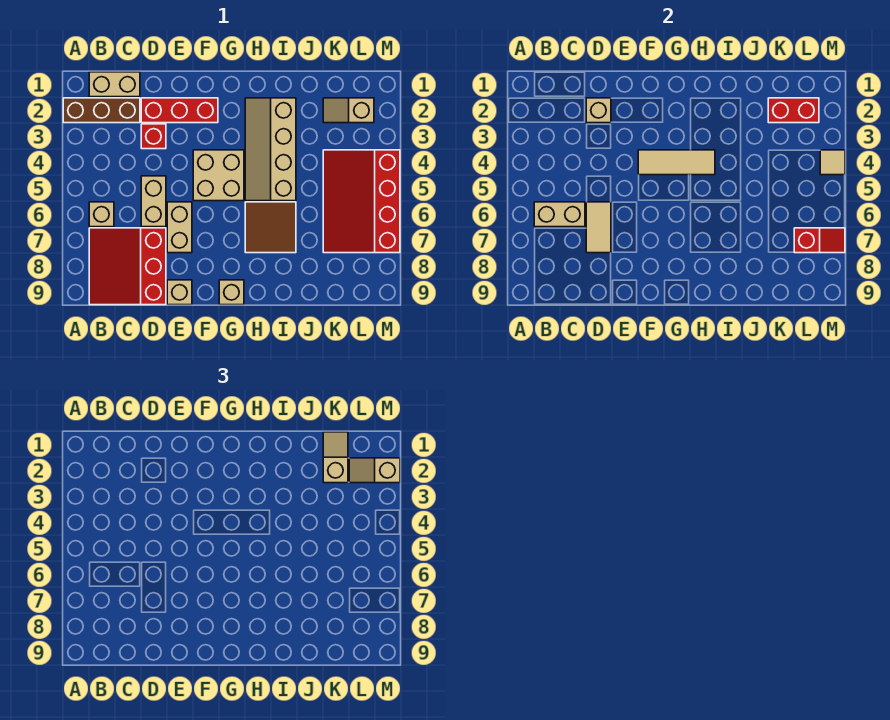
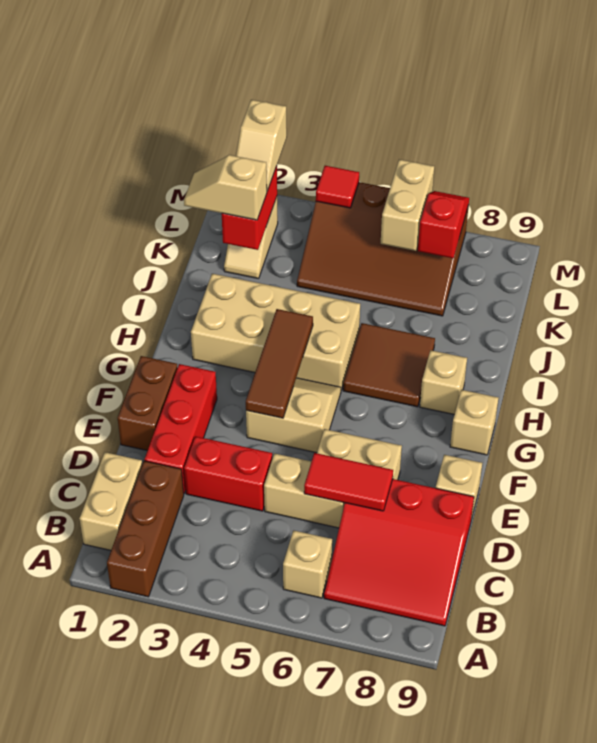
tan brick B6:C6 level 2 -> tan brick L6:M6 level 2
tan brick D2 level 2 -> tan brick H8 level 1
red brick D3 level 1 -> red brick D3:D4 level 1
tan tile D6:D7 level 2 -> red tile D6:D7 level 2
none -> brown brick E1:F1 level 1
tan brick F4:G5 level 1 -> tan slope F4:G5 level 1 top F
tan tile F4:H4 level 2 -> brown tile F4:H4 level 2
tan slope H2:I5 level 1 top I -> tan brick H2:I5 level 1
red slope K4:M7 level 1 top M -> brown slope K4:M7 level 1 top M
tan tile M4 level 2 -> red tile M4 level 2

